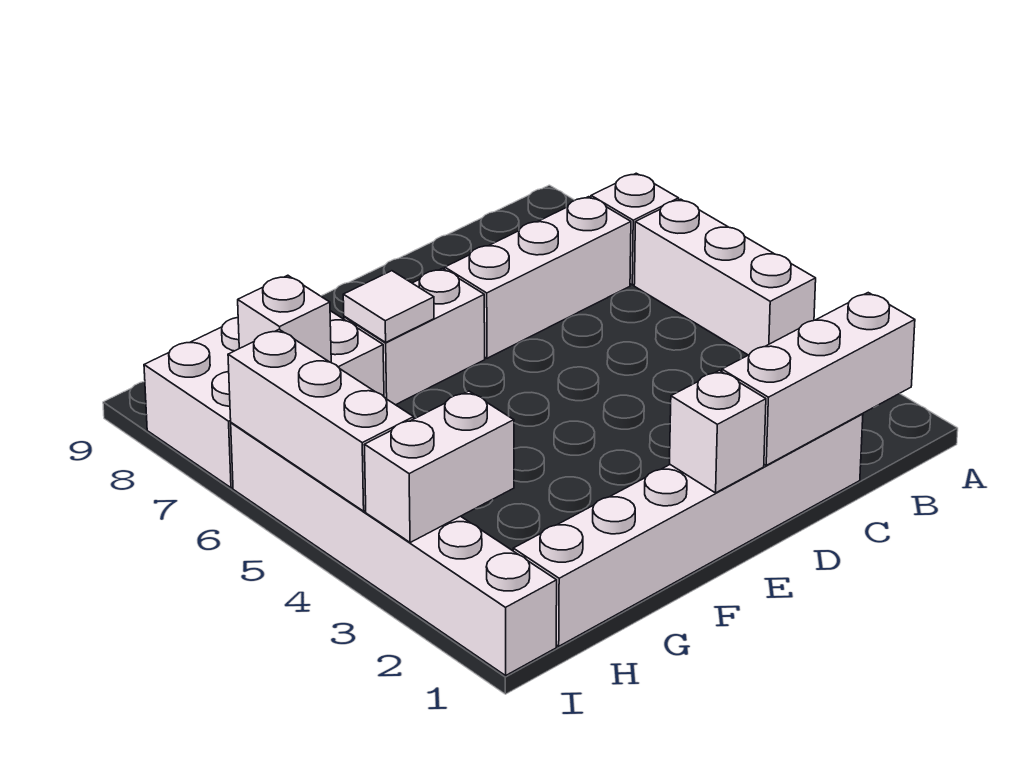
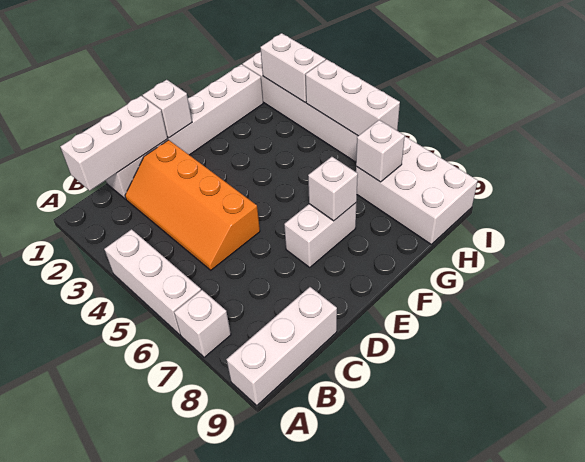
white brick B7:D7 level 1 -> white brick A9:C9 level 1
none -> orange slope C2:D5 level 1 top D
white tile F7 level 2 -> white brick F7 level 2
white brick G7:I8 level 1 -> white brick H7:I9 level 1
white brick H3:I3 level 2 -> white brick I2:I3 level 2

